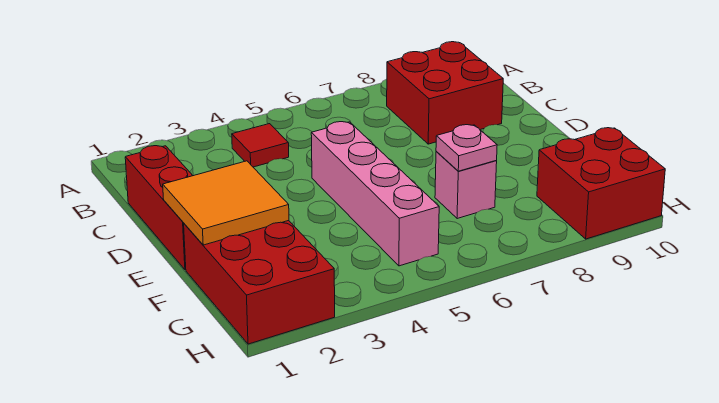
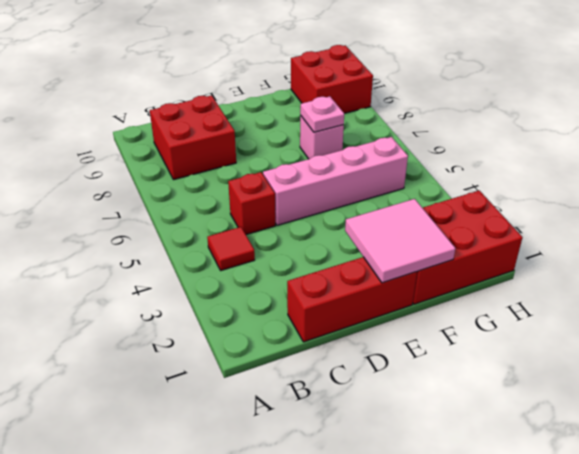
none -> red brick C5 level 1
orange tile E1:F2 level 2 -> pink tile E1:F2 level 2

